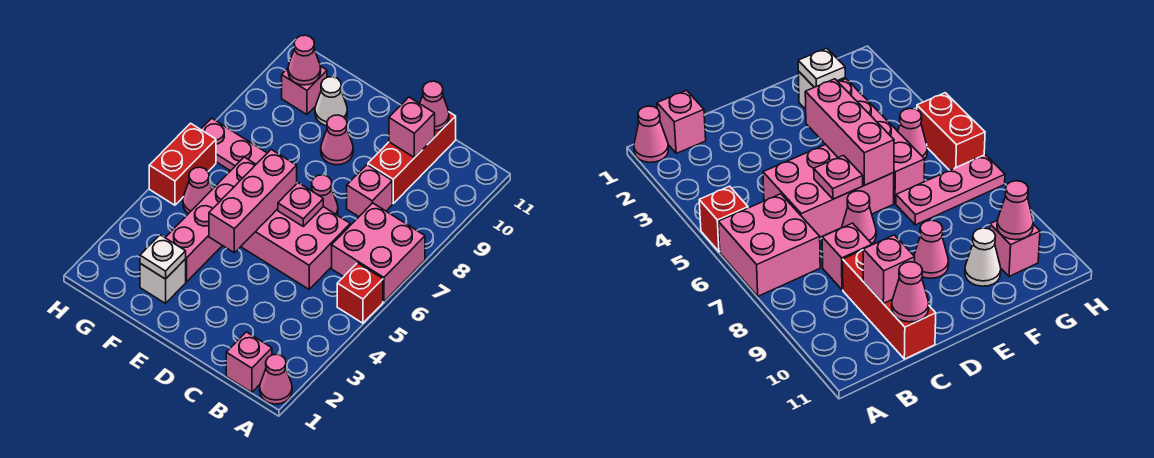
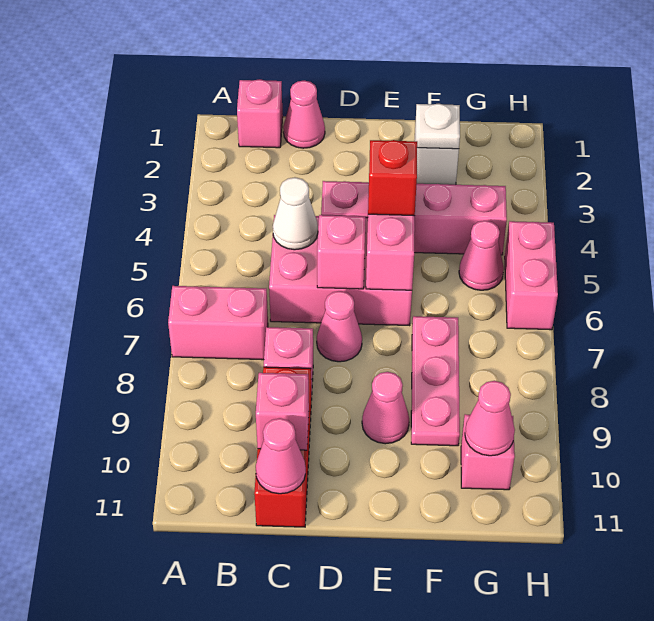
pink cone A1 level 1 -> pink cone C1 level 1
red brick A5 level 1 -> red brick E5 level 3
pink brick A6:B7 level 1 -> pink brick A7:B7 level 1
pink plate D6 level 2 -> pink brick D6 level 2
pink brick F3:F6 level 1 -> pink brick D4:G4 level 1
pink plate F7:H7 level 1 -> pink plate F7:F9 level 1
white cone F10 level 1 -> white cone C5 level 2
red brick H5:H6 level 1 -> pink brick H5:H6 level 1

